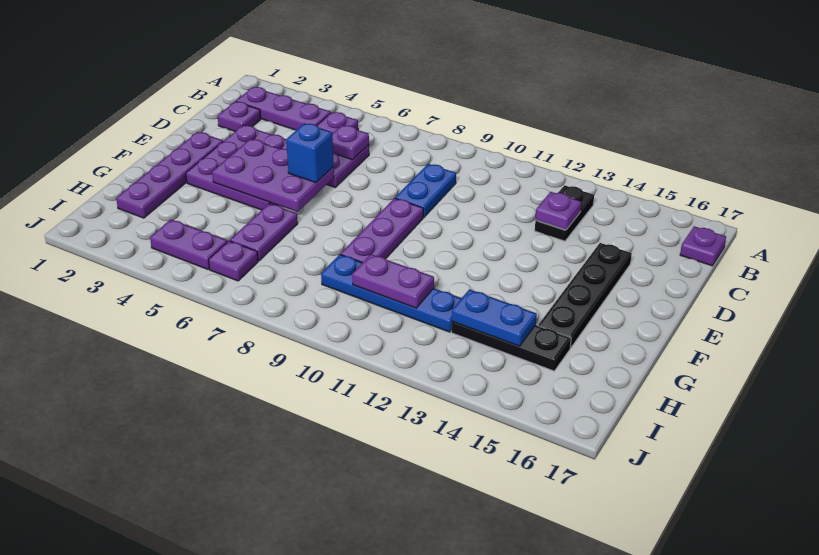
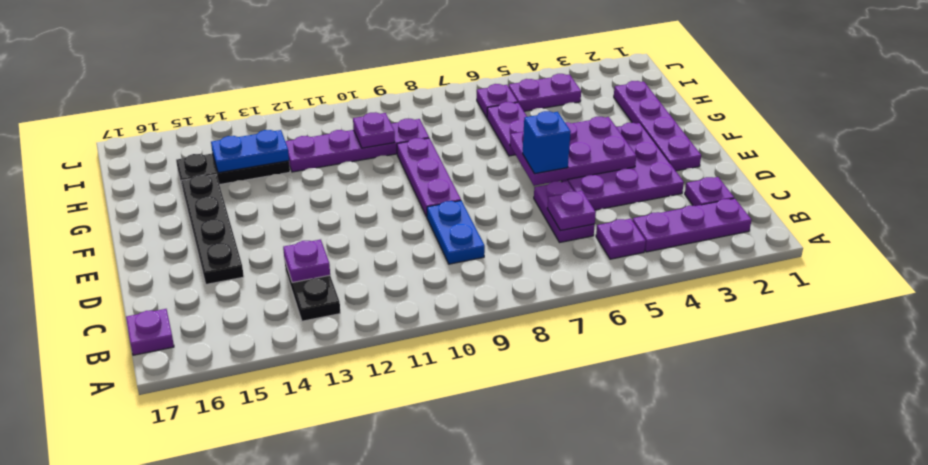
blue plate H9:H12 level 1 -> purple plate H9:H12 level 1
purple plate H10:H11 level 2 -> purple plate H10 level 2

